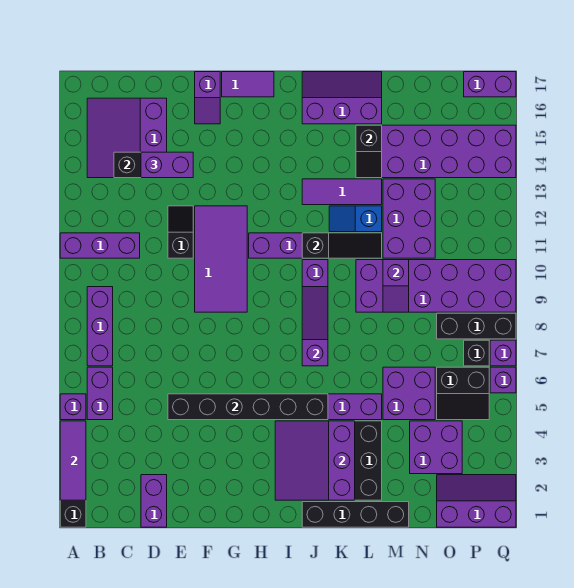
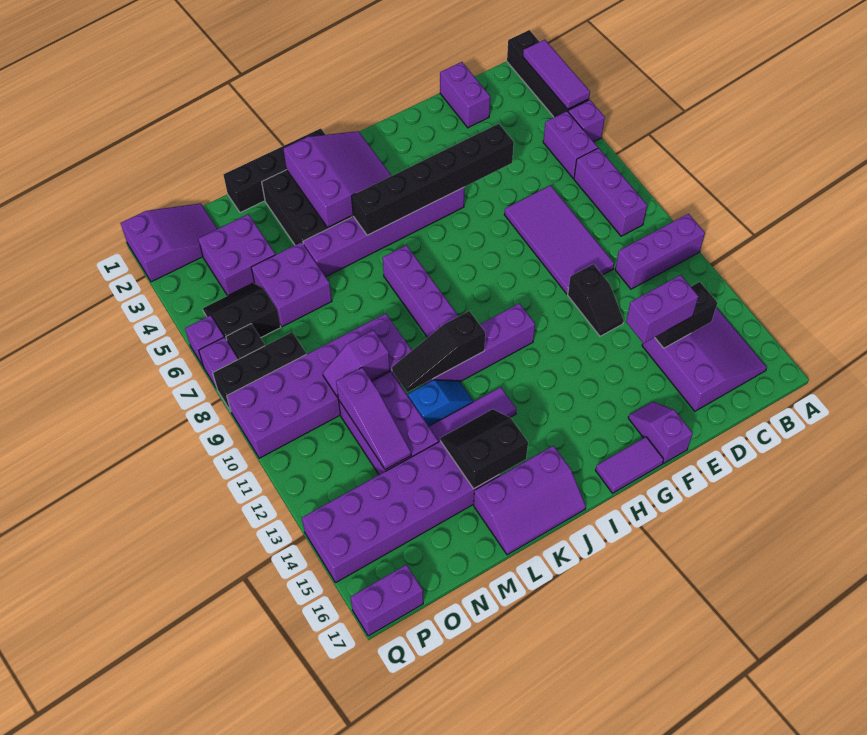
purple tile F9:G12 level 1 -> purple tile D7:E10 level 1
purple slope J7:J9 level 2 top 7 -> purple slope N11:N13 level 2 top 11
black slope L14:L15 level 2 top 15 -> black slope K14:L15 level 2 top 15
purple slope M9:M10 level 2 top 10 -> purple slope M10:N10 level 2 top M
purple slope O1:Q2 level 1 top 1 -> purple slope O1:Q2 level 1 top Q

